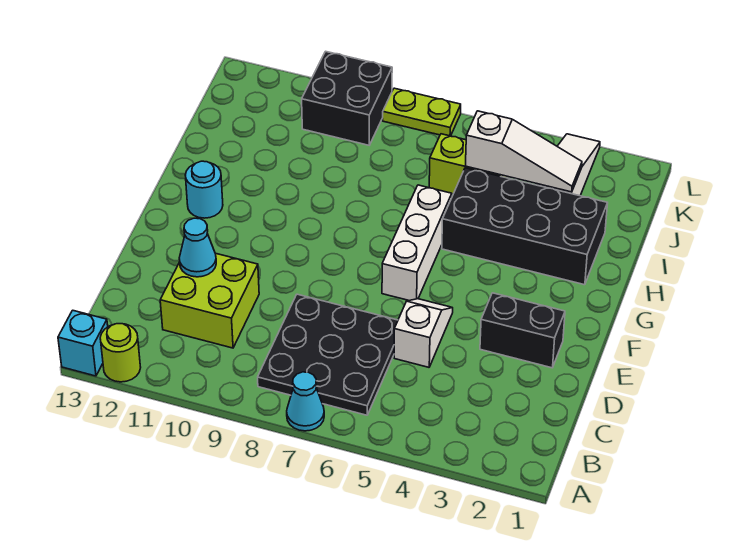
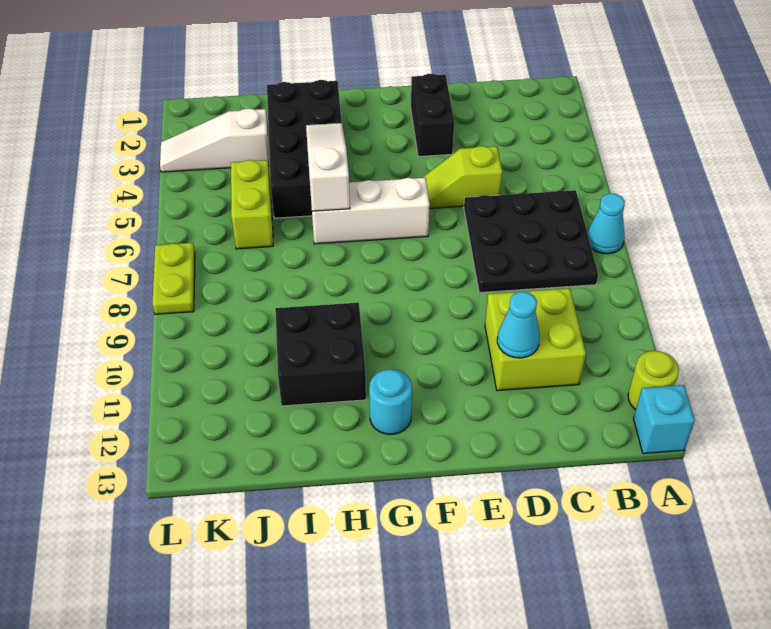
white slope D5:E5 level 1 top D -> lime slope D5:E5 level 1 top D
white slope J3:J5 level 2 top 5 -> white slope H4:H6 level 2 top 6
black brick K9:L10 level 1 -> black brick H10:I11 level 1

